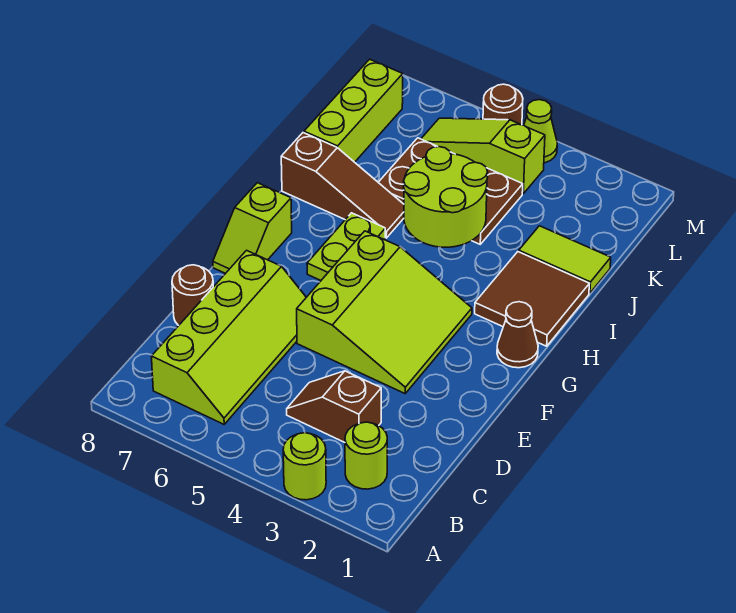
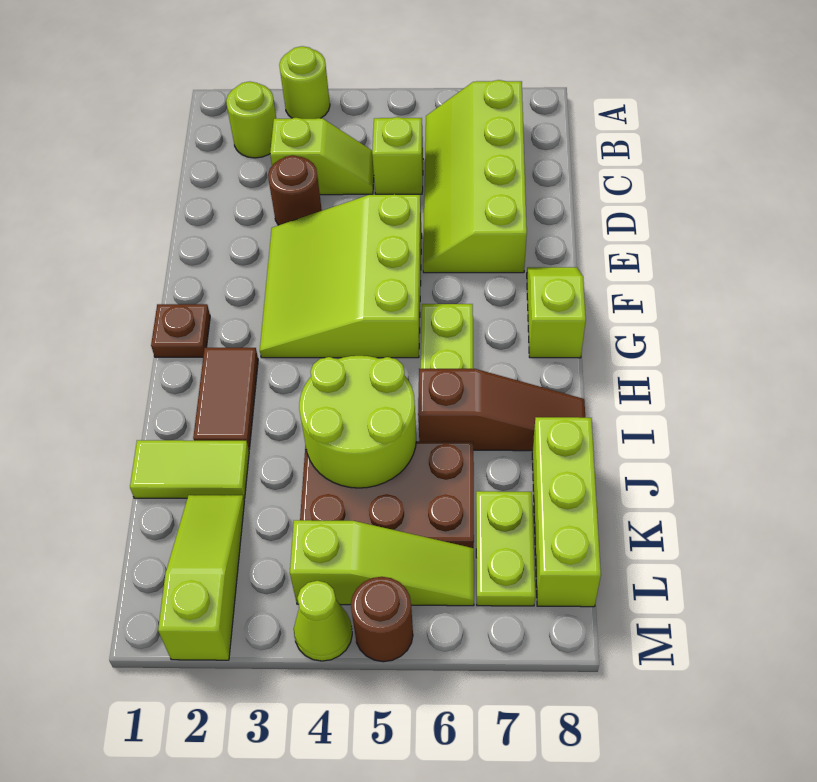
brown slope C3:C4 level 1 top 3 -> lime slope C3:C4 level 1 top 3
none -> lime brick C5 level 1
brown round brick D8 level 1 -> brown round brick D3 level 1
brown cone G1 level 1 -> brown plate G1 level 1
brown tile H1:I2 level 1 -> brown tile H2:I2 level 1
brown slope I6:I8 level 1 top 8 -> brown slope I6:I8 level 1 top 6
none -> lime slope K2:M2 level 1 top M
none -> lime plate K7:L7 level 1

